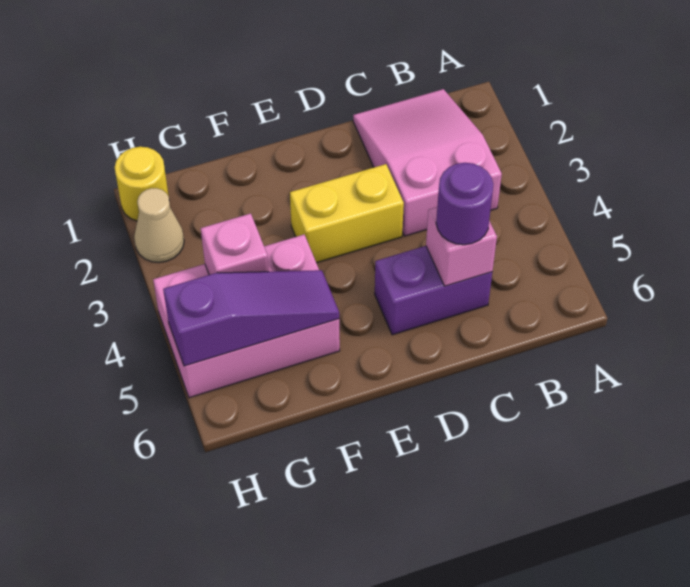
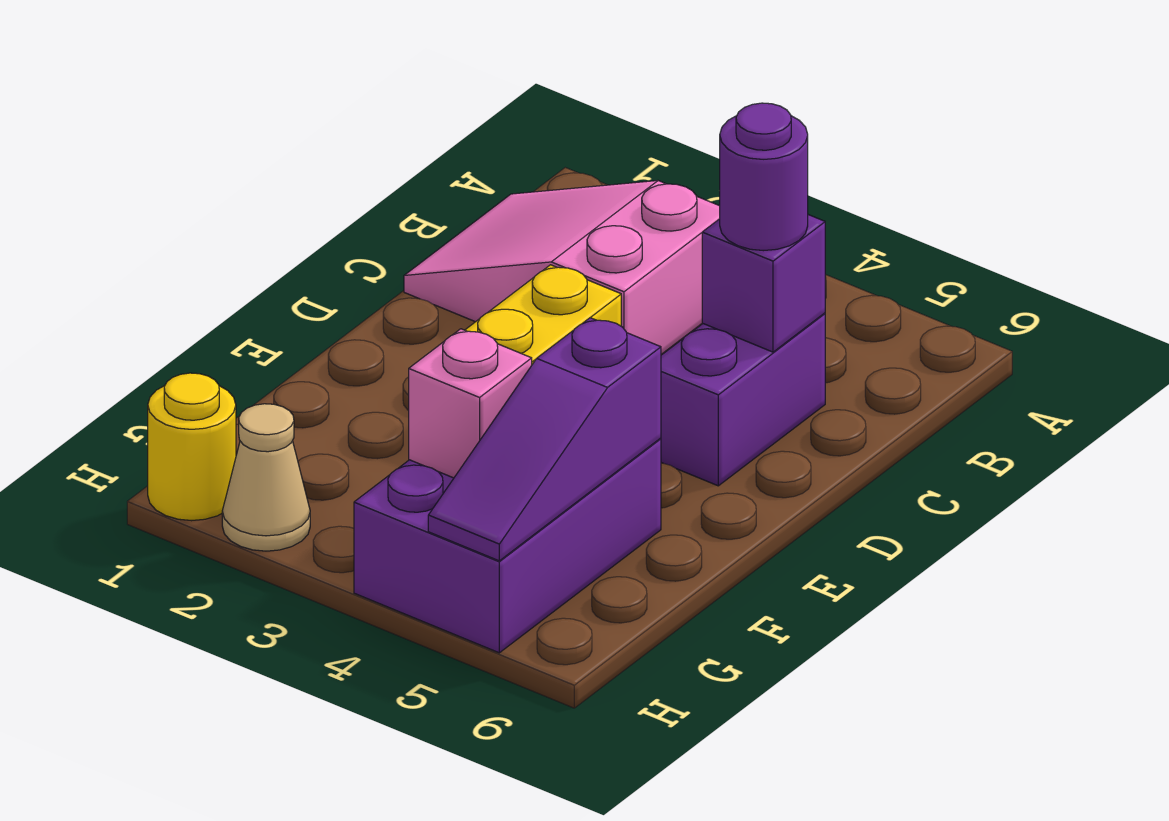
pink brick C5 level 2 -> purple brick C5 level 2
pink brick F4:H5 level 1 -> purple brick F4:H5 level 1
purple slope F5:H5 level 2 top H -> purple slope F5:H5 level 2 top F

